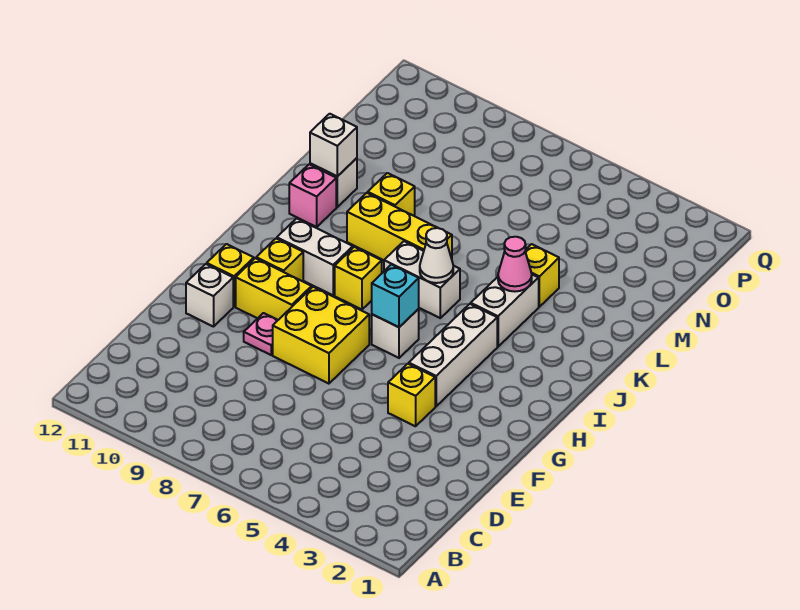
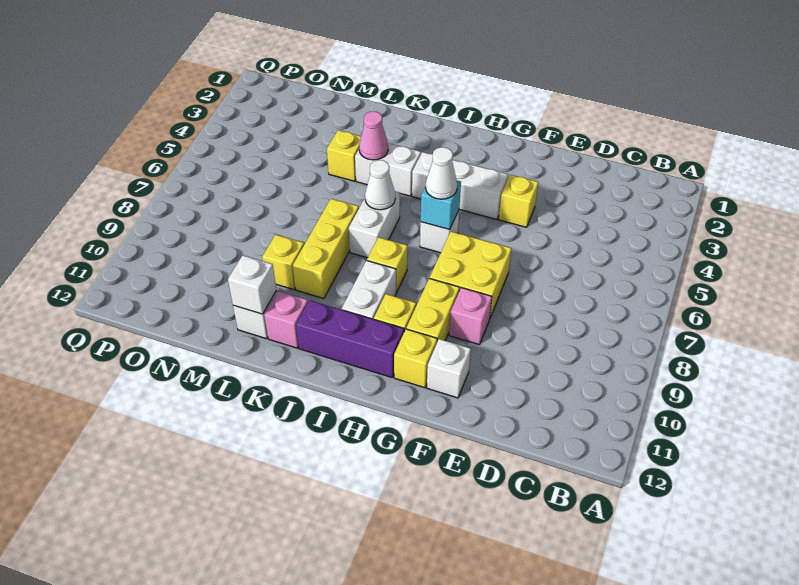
pink plate F9 level 1 -> pink brick F9 level 1
none -> white cone H6 level 3
none -> purple brick H11:J11 level 1

